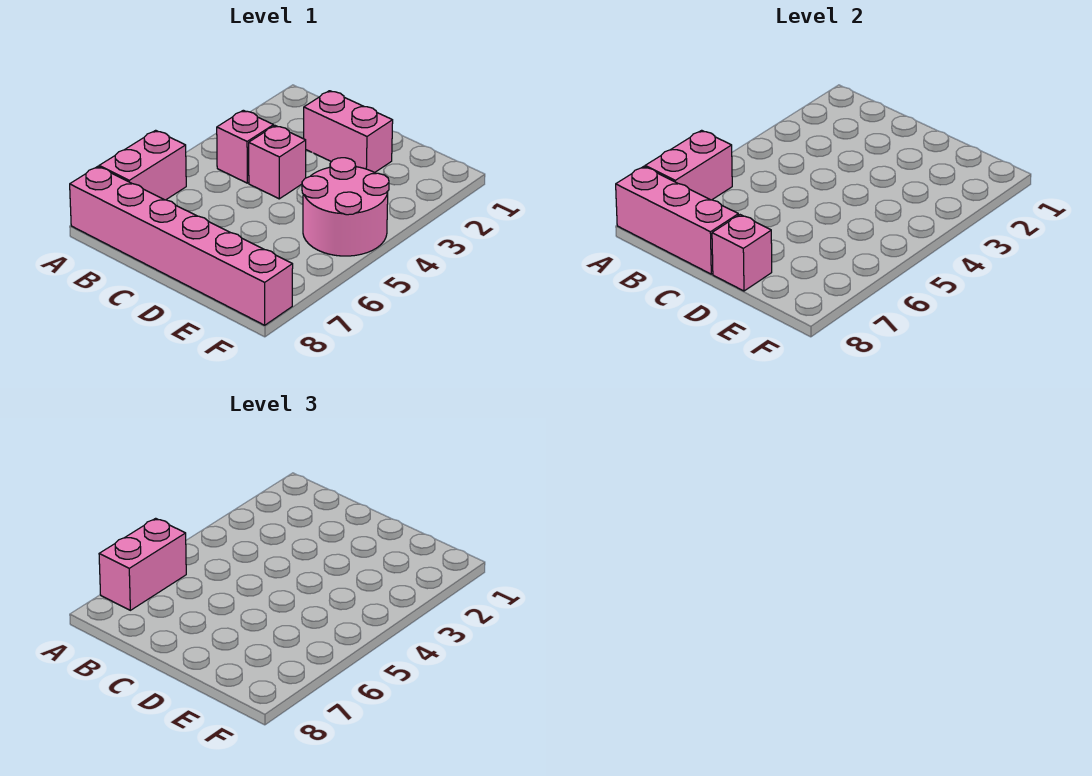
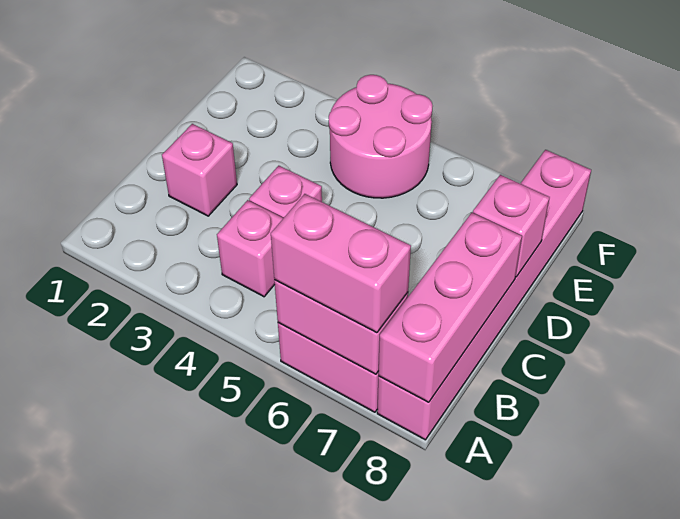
pink brick C2:D2 level 1 -> pink brick C2 level 1

